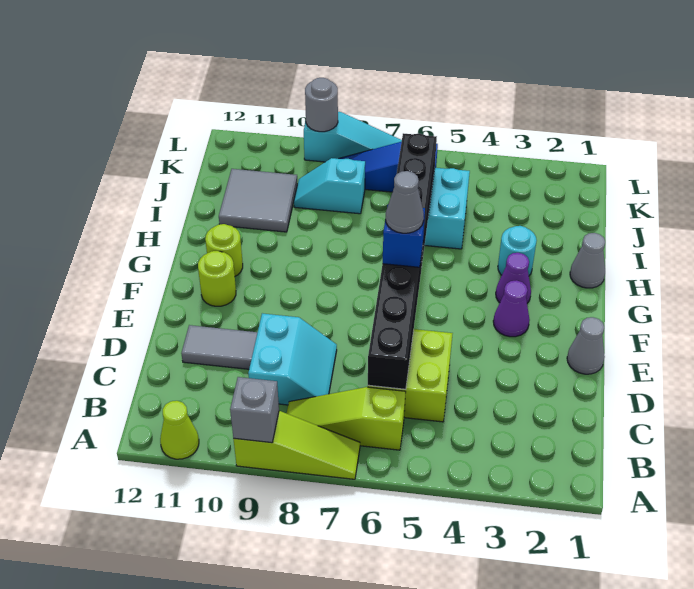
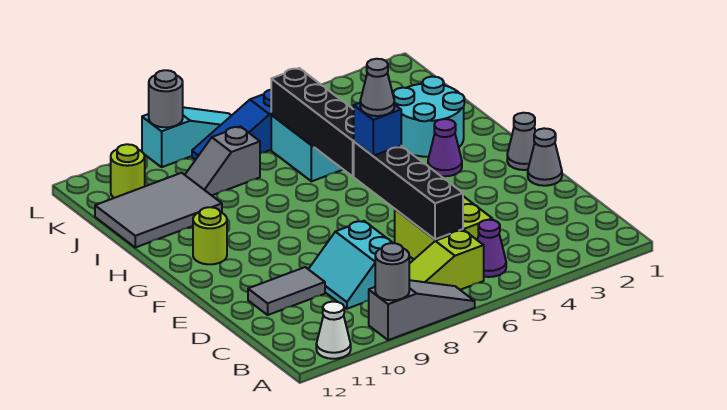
lime slope A7:A9 level 1 top 9 -> grey slope A7:A9 level 1 top 9
grey brick A9 level 2 -> grey round brick A9 level 2
lime cone A11 level 1 -> white cone A11 level 1
cyan slope C8:D9 level 1 top 9 -> cyan slope C8:D9 level 1 top 8
purple cone F3 level 1 -> purple cone B5 level 1
lime round brick F11 level 1 -> lime round brick K11 level 1
grey cone H1 level 1 -> grey cone F1 level 1
cyan round brick H3 level 1 -> cyan round brick H2:I3 level 1
grey tile I10:J11 level 1 -> grey tile I10:J12 level 1
cyan slope J8:J9 level 1 top 8 -> grey slope J8:J9 level 1 top 8

